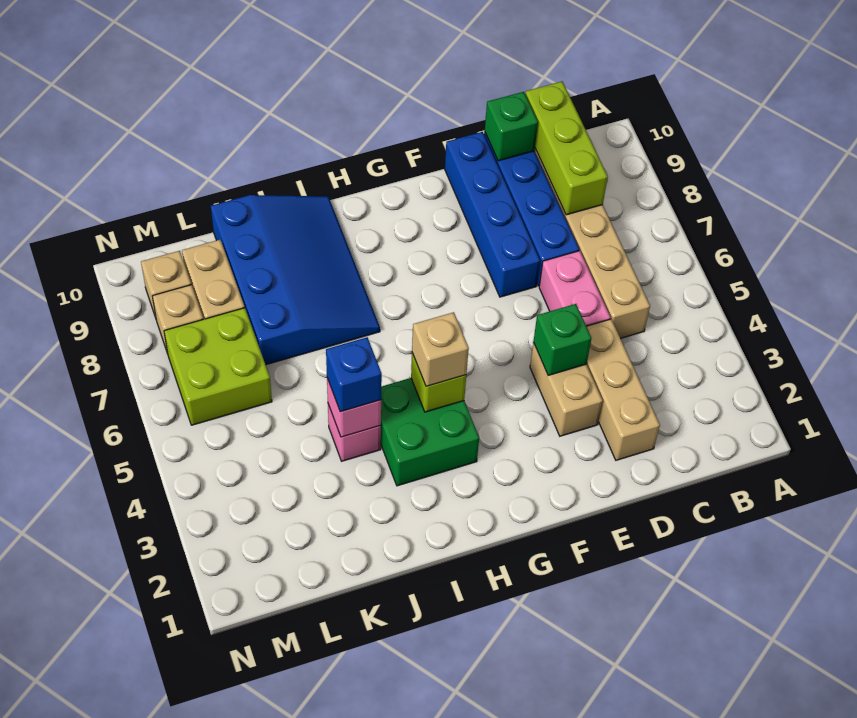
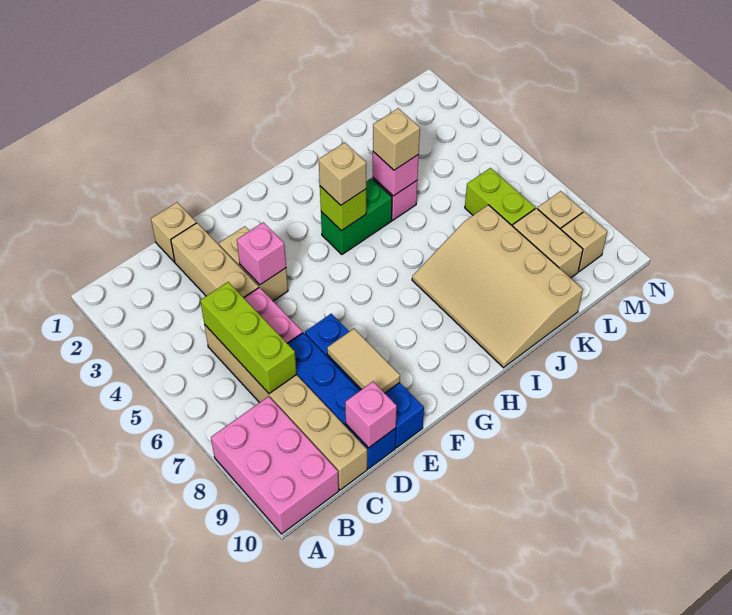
none -> pink brick A8:B10 level 1
lime brick C8:C10 level 2 -> lime brick C5:C7 level 2
none -> tan brick D1 level 1
green brick D10 level 2 -> pink brick D10 level 2
green brick E4 level 2 -> pink brick E4 level 2
none -> tan tile E8:E9 level 2
green brick H3:I4 level 1 -> green brick H4:I4 level 1
blue slope I7:K10 level 1 top K -> tan slope I7:K10 level 1 top K
blue brick J4 level 3 -> tan brick J4 level 3
lime brick L6:M7 level 1 -> lime brick L6:L7 level 1

